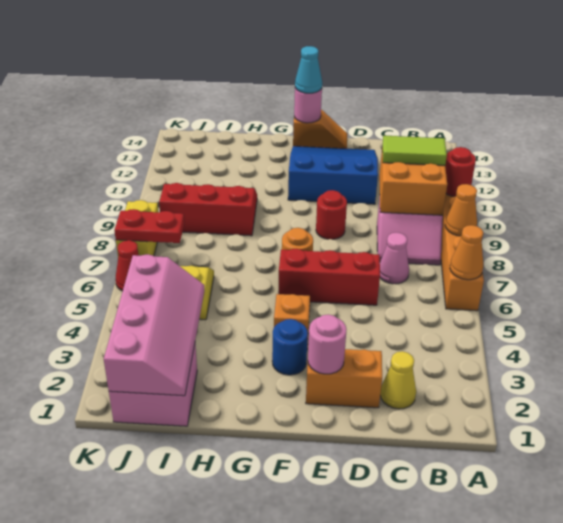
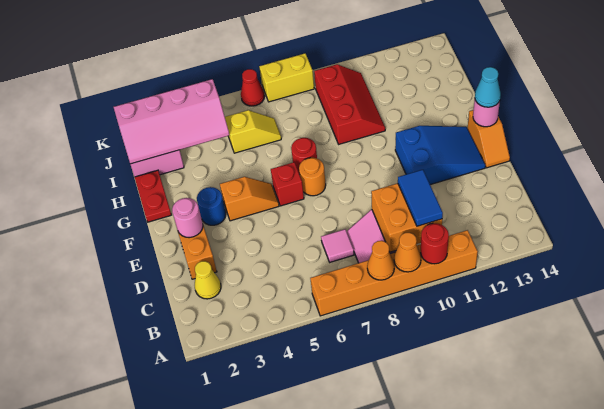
orange cone A6 level 2 -> orange cone A9 level 2
lime tile B10:C10 level 3 -> blue tile B10:C10 level 3
pink cone C7 level 1 -> pink tile C7 level 1
red brick D6:F6 level 1 -> red brick F6 level 1
blue slope D11:F13 level 1 top 11 -> blue slope E11:F13 level 1 top 11
red round brick E9 level 1 -> red round brick G7 level 1
red plate J7:K7 level 2 -> red plate G1:H1 level 1

